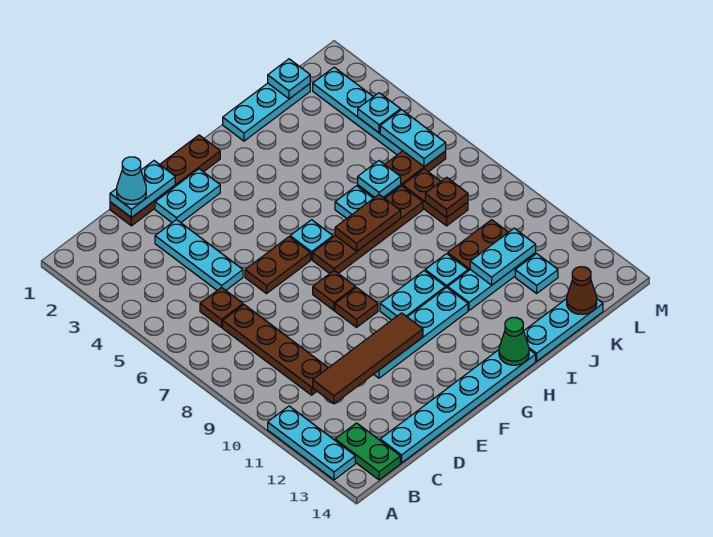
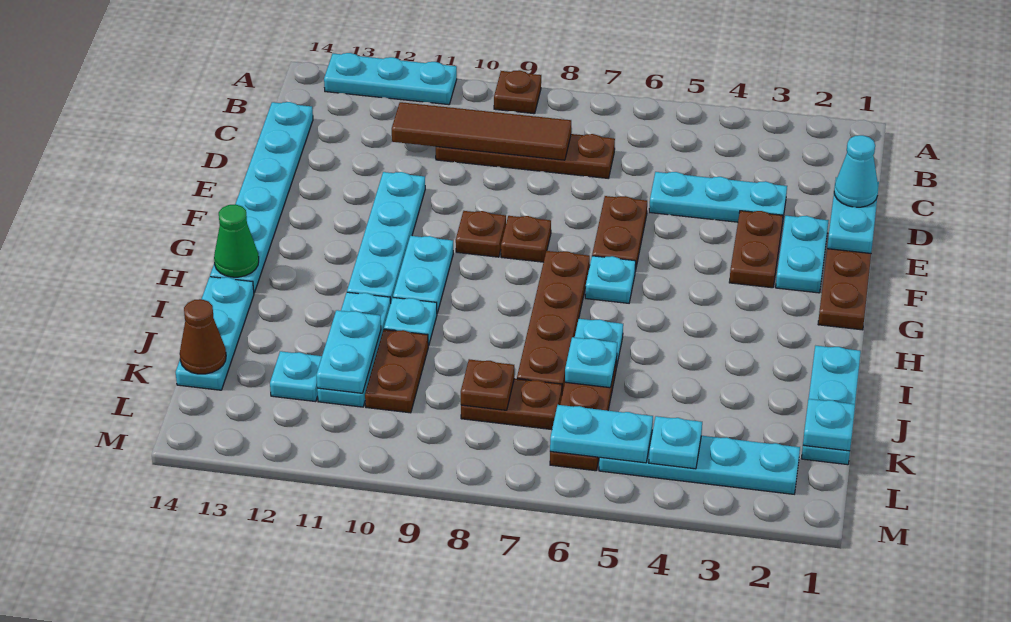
green plate B13:B14 level 1 -> none
brown plate C6 level 1 -> brown plate A9 level 1
brown tile C11:F11 level 2 -> brown tile C8:C11 level 2
brown plate H7:I7 level 2 -> brown plate E3:F3 level 1

